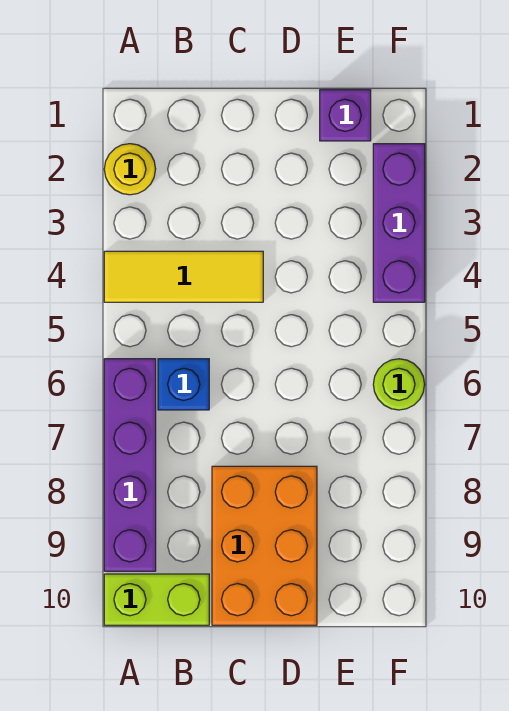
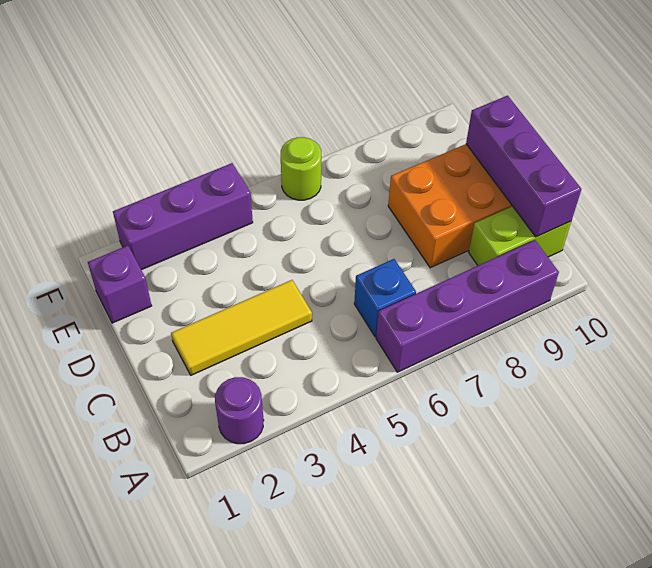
yellow round brick A2 level 1 -> purple round brick A2 level 1
yellow tile A4:C4 level 1 -> yellow tile C2:C4 level 1
lime brick A10:B10 level 1 -> lime brick B9:B10 level 1
none -> purple brick B10:D10 level 2

